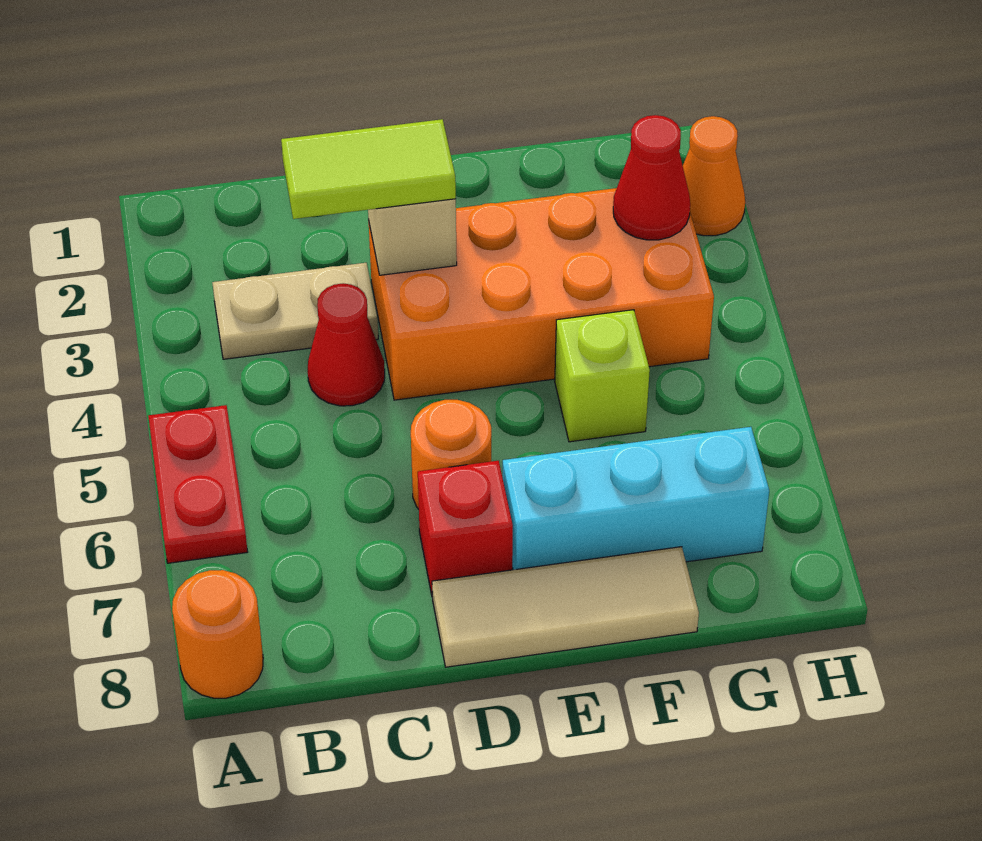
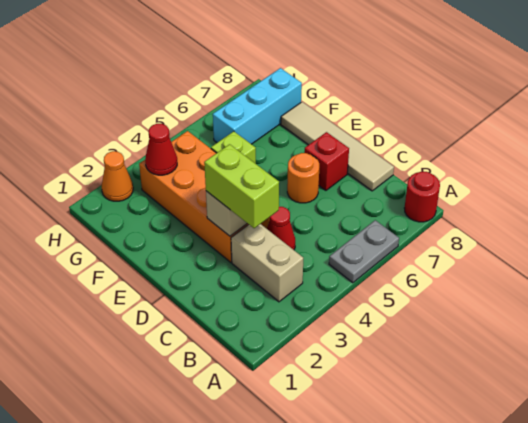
red plate A5:A6 level 1 -> grey plate A5:A6 level 1
orange round brick A8 level 1 -> red round brick A8 level 1
tan plate B3:C3 level 1 -> tan brick B3:C3 level 1
lime tile C3:D3 level 3 -> lime brick C3:D3 level 3
tan tile D8:F8 level 1 -> tan tile C8:F8 level 1
cyan brick E7:G7 level 1 -> cyan brick G6:G8 level 1

